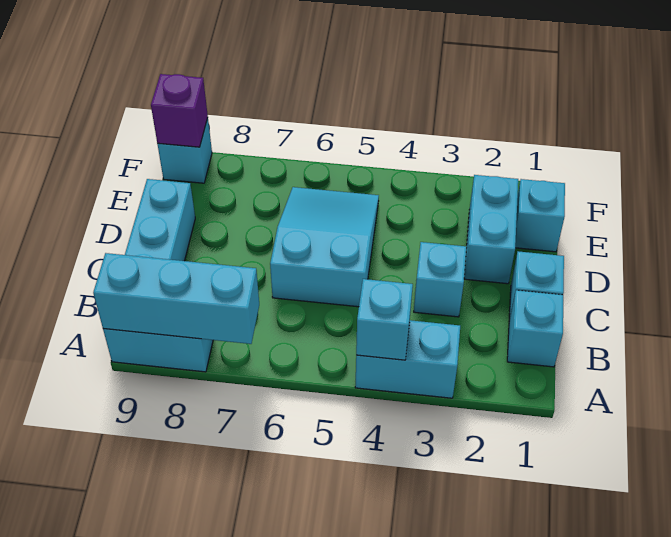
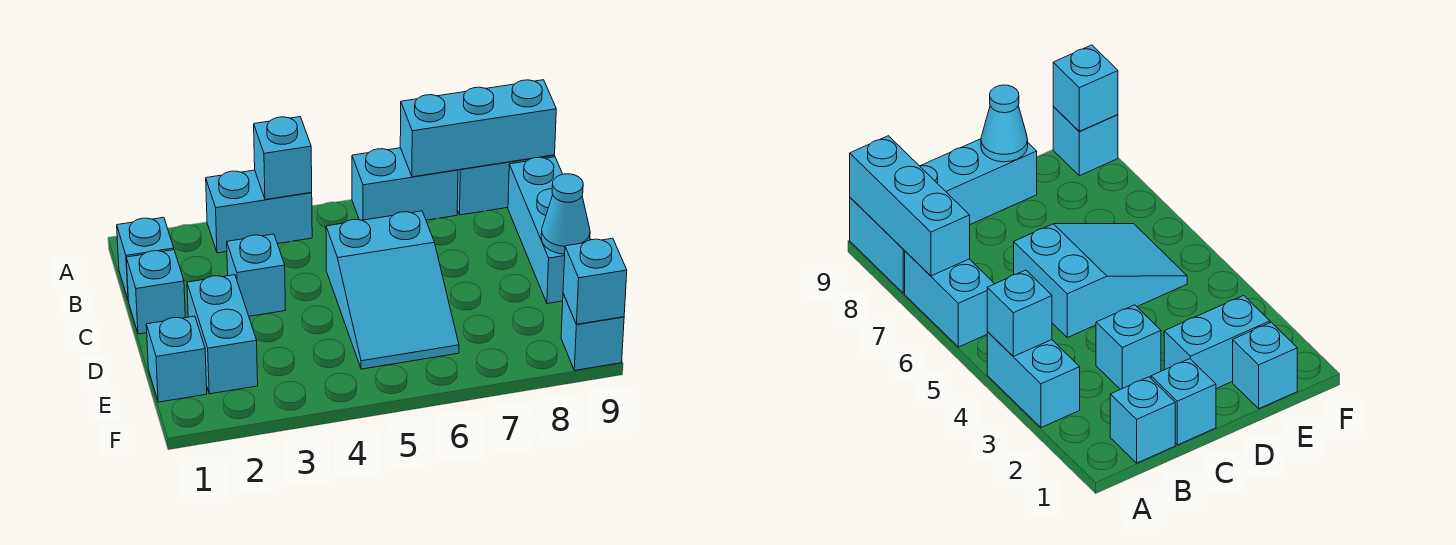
none -> cyan brick A6:A7 level 1
none -> cyan cone D9 level 2
purple brick F9 level 2 -> cyan brick F9 level 2

